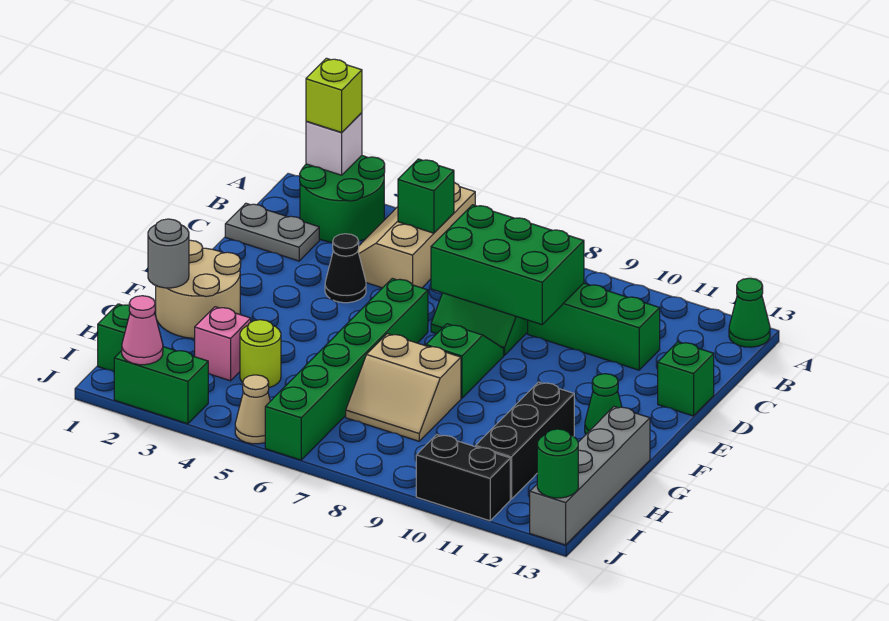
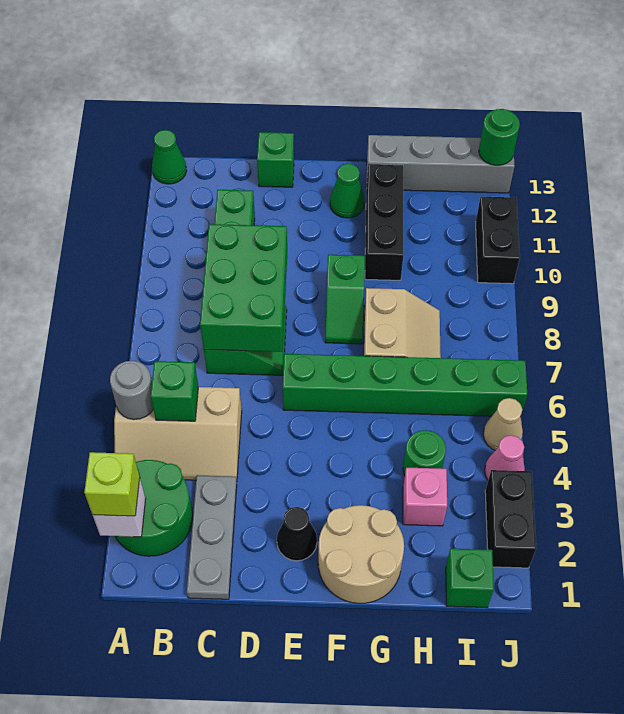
grey plate C1:C2 level 1 -> grey plate C1:C3 level 1
black cone D4 level 1 -> black cone E2 level 1
green slope E8:F8 level 1 top F -> green slope F8:F9 level 1 top 9
grey round brick G1 level 2 -> grey round brick A5 level 2
black brick G11:I11 level 1 -> black brick G10:G12 level 1
lime round brick H4 level 1 -> green round brick H4 level 1
green brick J2:J3 level 1 -> black brick J2:J3 level 1
pink cone J2 level 2 -> pink cone J4 level 1

